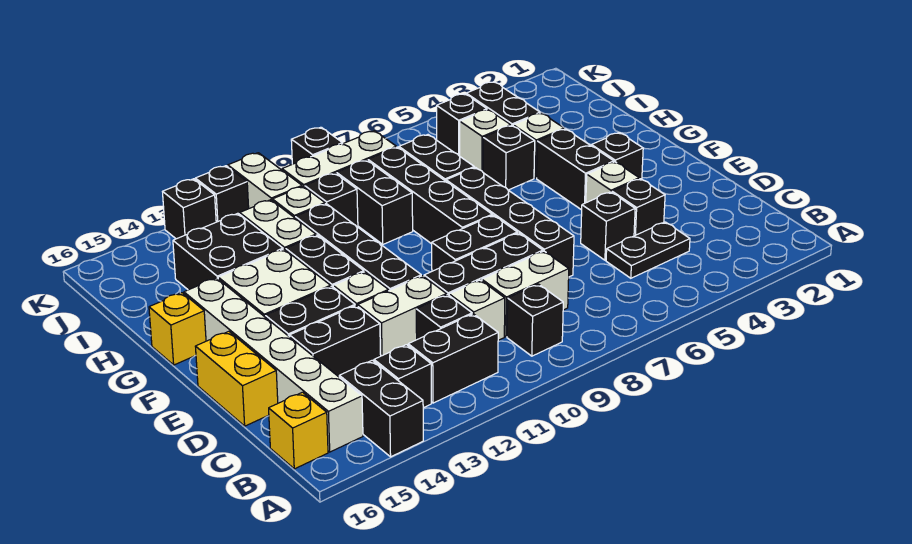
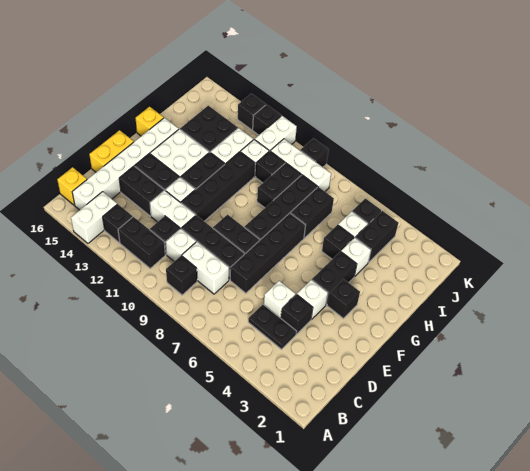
black brick A14:B14 level 1 -> white brick A14:B14 level 1
black brick D5 level 1 -> white brick D5 level 1

